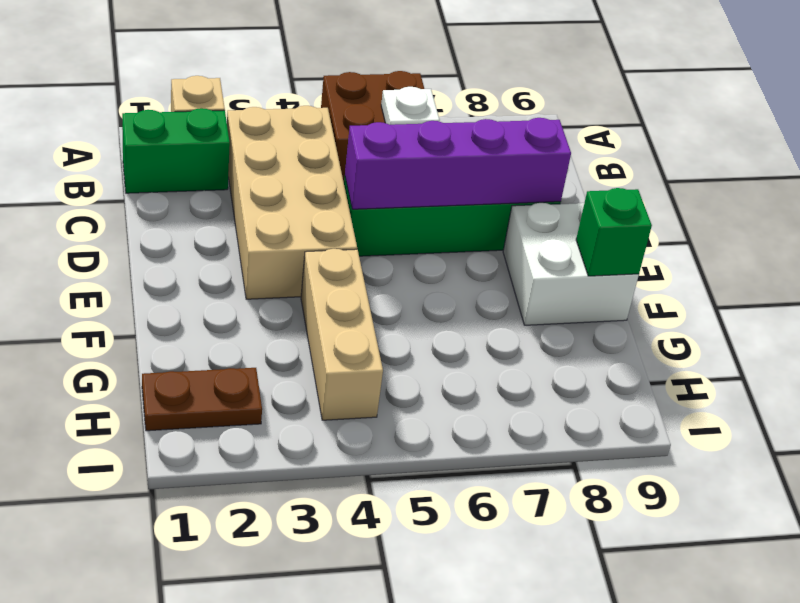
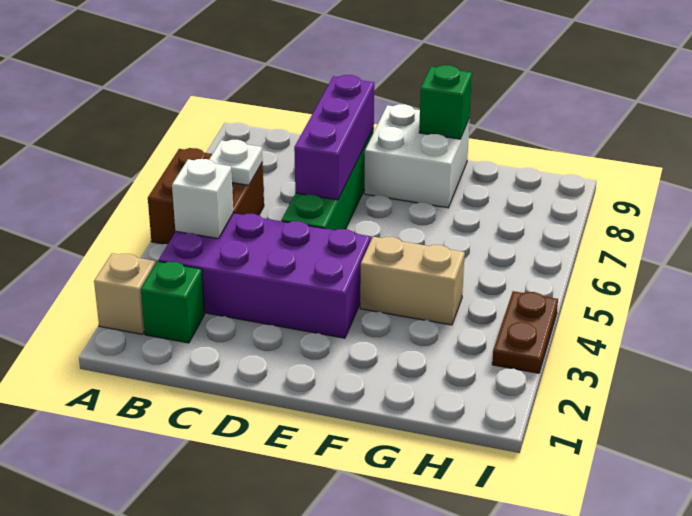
green brick B1:B2 level 1 -> green brick B2 level 1
tan brick B3:E4 level 1 -> purple brick B3:E4 level 1
none -> white brick B4 level 2
purple brick D5:D8 level 2 -> purple brick D6:D8 level 2
tan brick F4:H4 level 1 -> tan brick F4:G4 level 1
brown plate H1:H2 level 1 -> brown plate I3:I4 level 1

